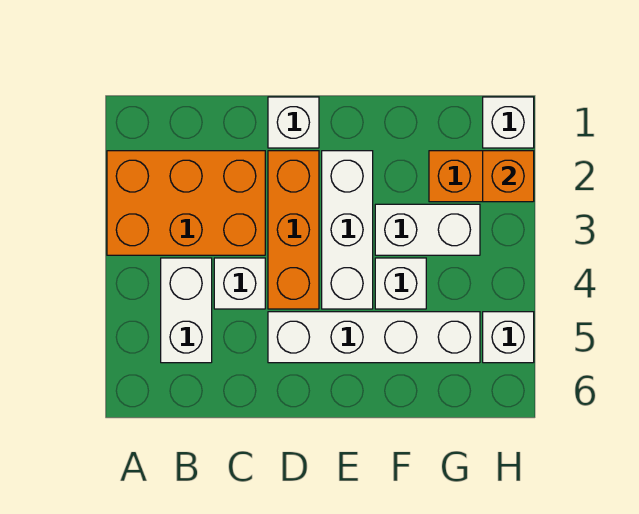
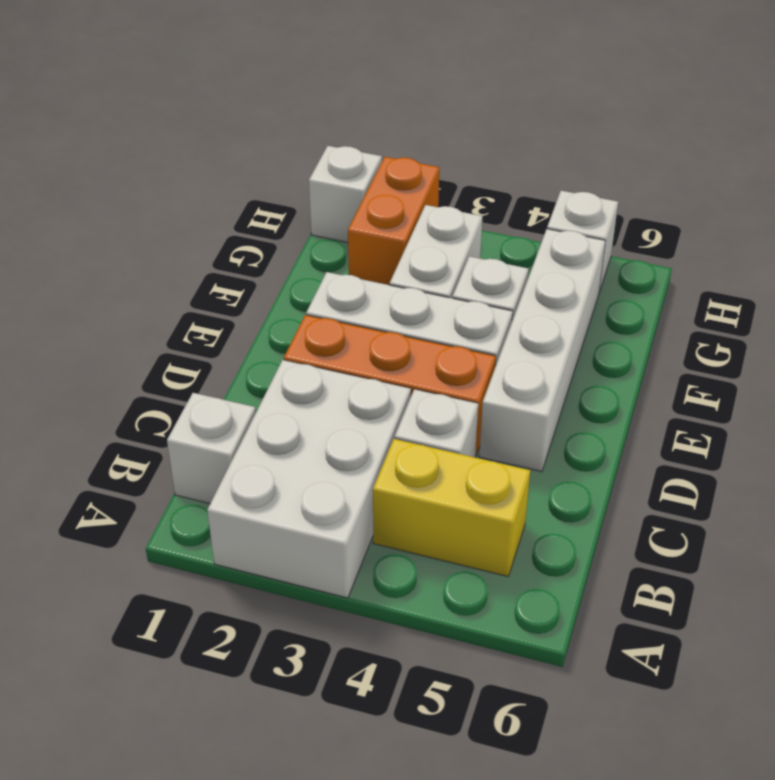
orange brick A2:C3 level 1 -> white brick A2:C3 level 1
white brick B4:B5 level 1 -> yellow brick B4:B5 level 1
white brick D1 level 1 -> white brick B1 level 1
orange brick H2 level 2 -> none

